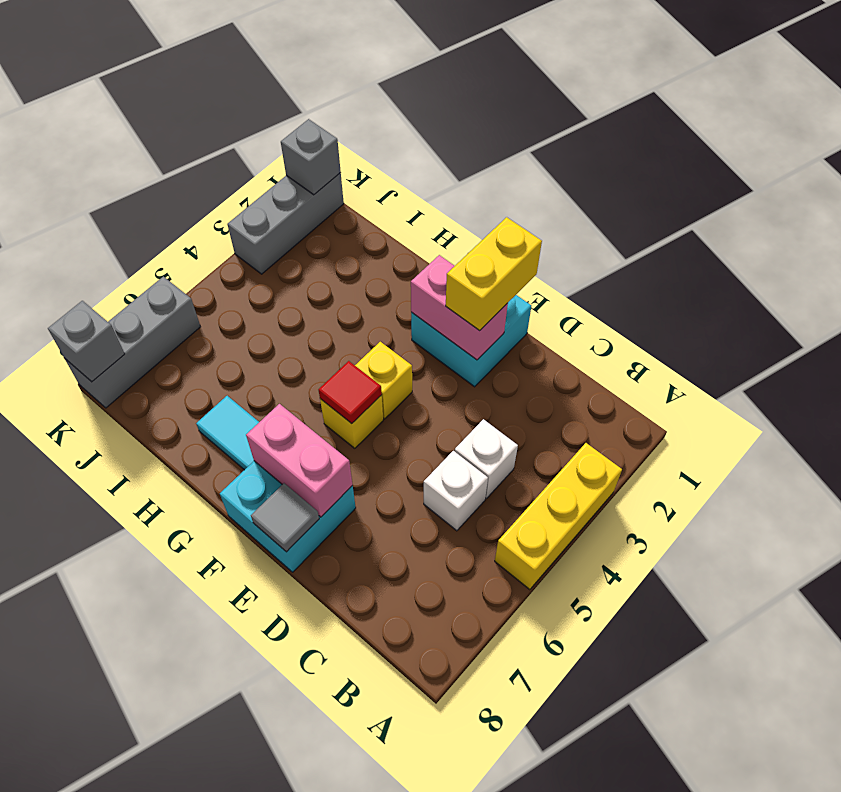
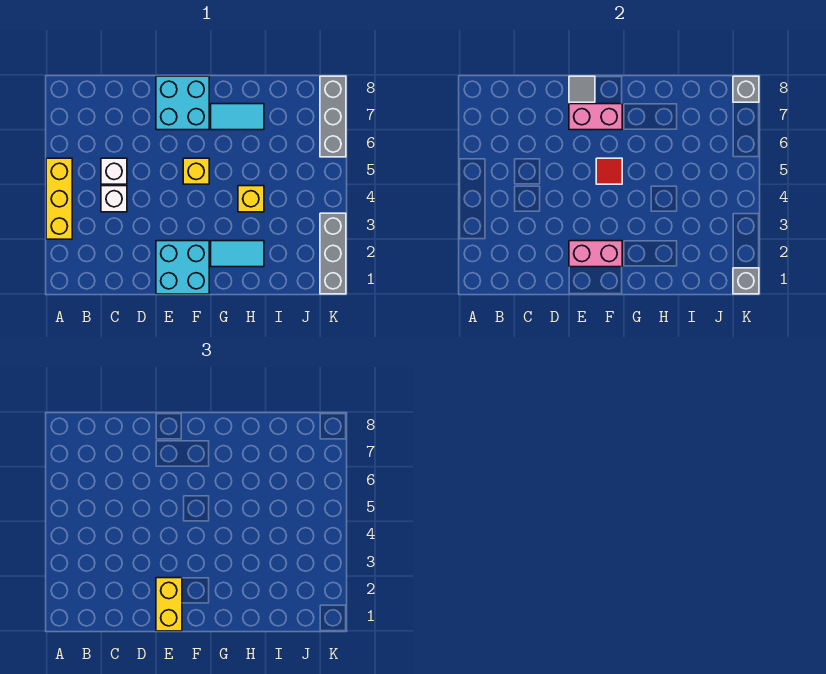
yellow brick F4 level 1 -> yellow brick H4 level 1
none -> cyan tile G2:H2 level 1

